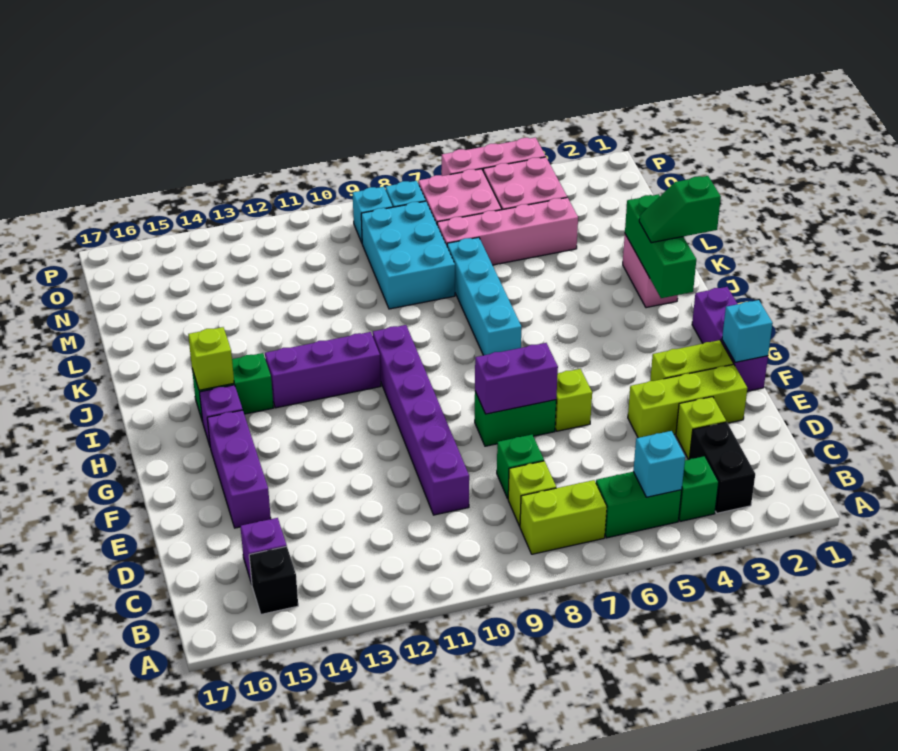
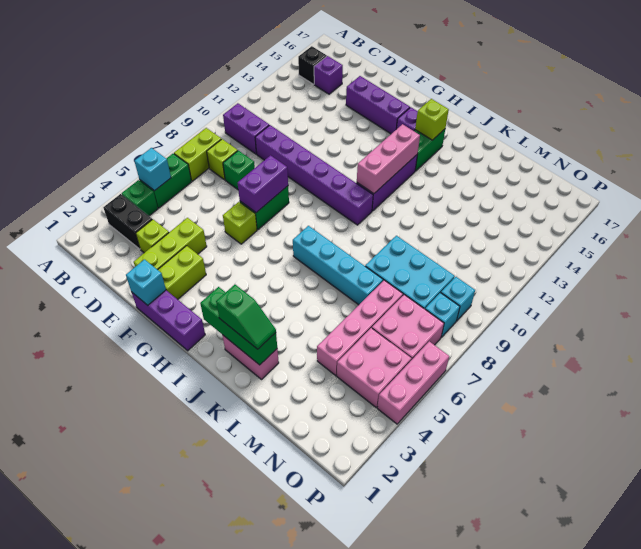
none -> purple brick B10:C10 level 1
none -> pink brick I11:I13 level 2
green slope J1:J2 level 3 top 1 -> green slope J2:K2 level 3 top J

